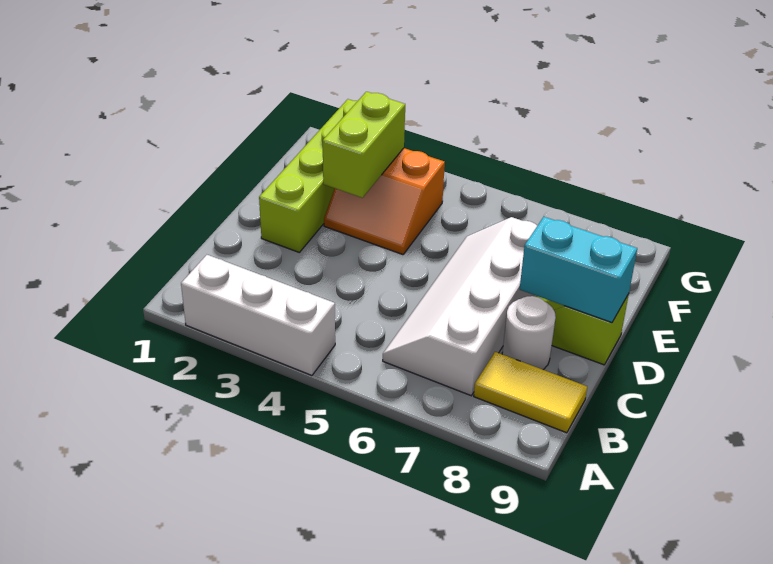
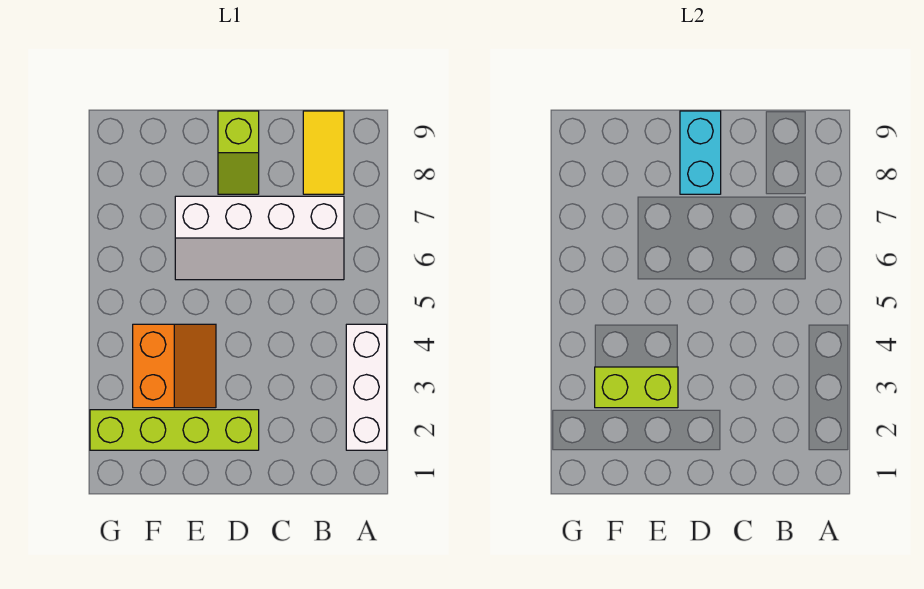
white round brick C8 level 1 -> none

